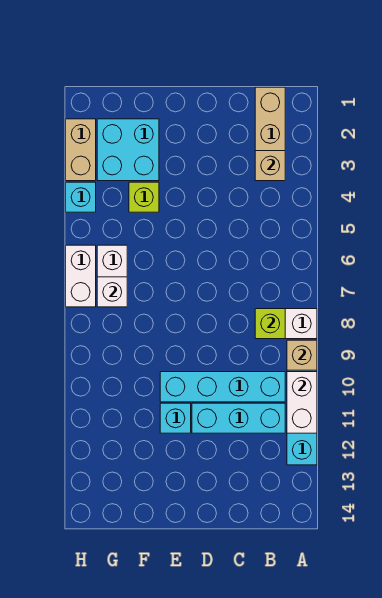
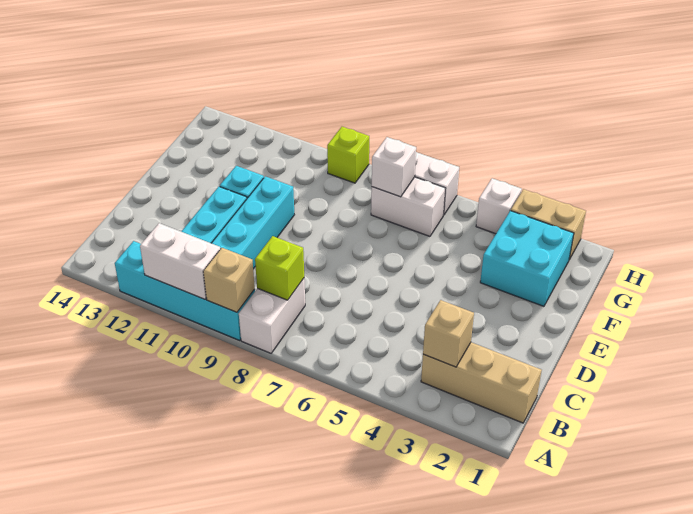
lime brick F4 level 1 -> lime brick H9 level 1
cyan brick H4 level 1 -> white brick H4 level 1

